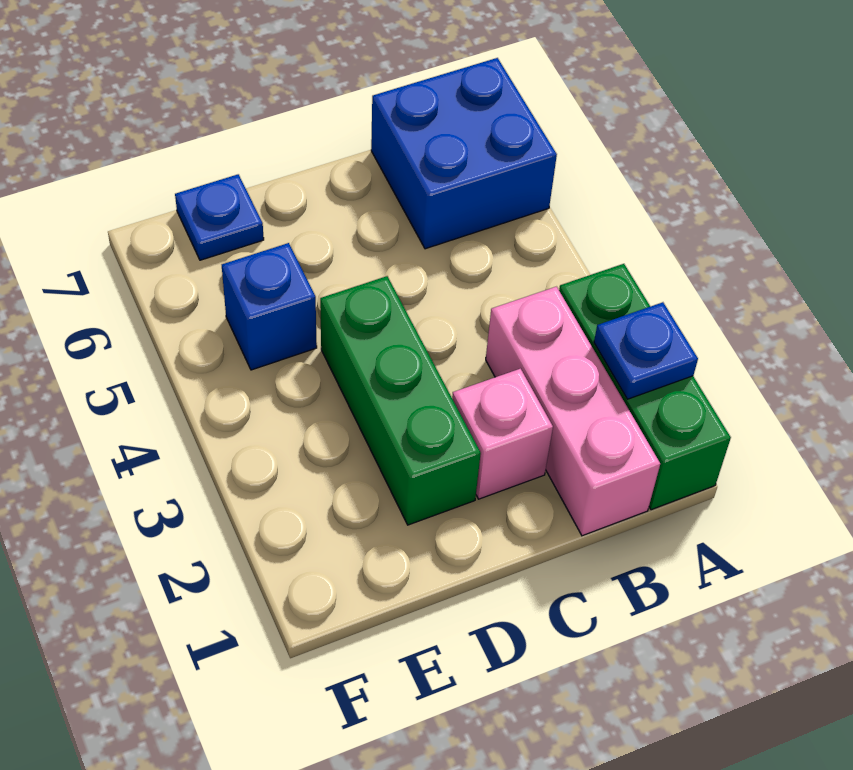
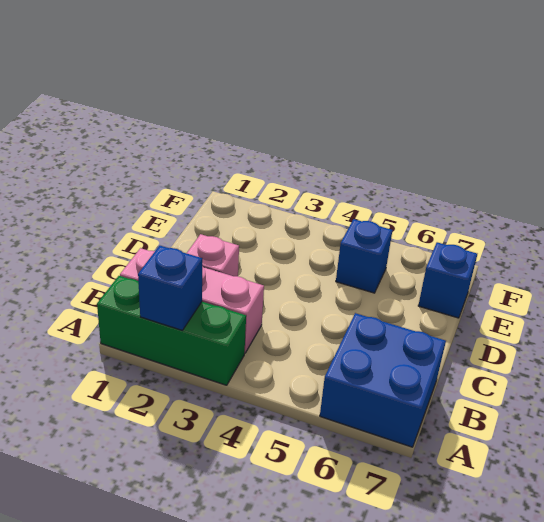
blue plate A2 level 2 -> blue brick A2 level 2
green brick D2:D4 level 1 -> none
blue plate E7 level 1 -> blue brick E7 level 1

